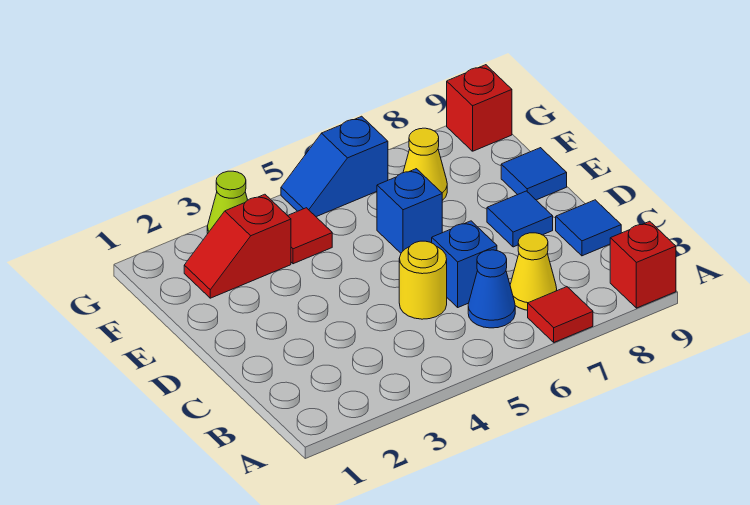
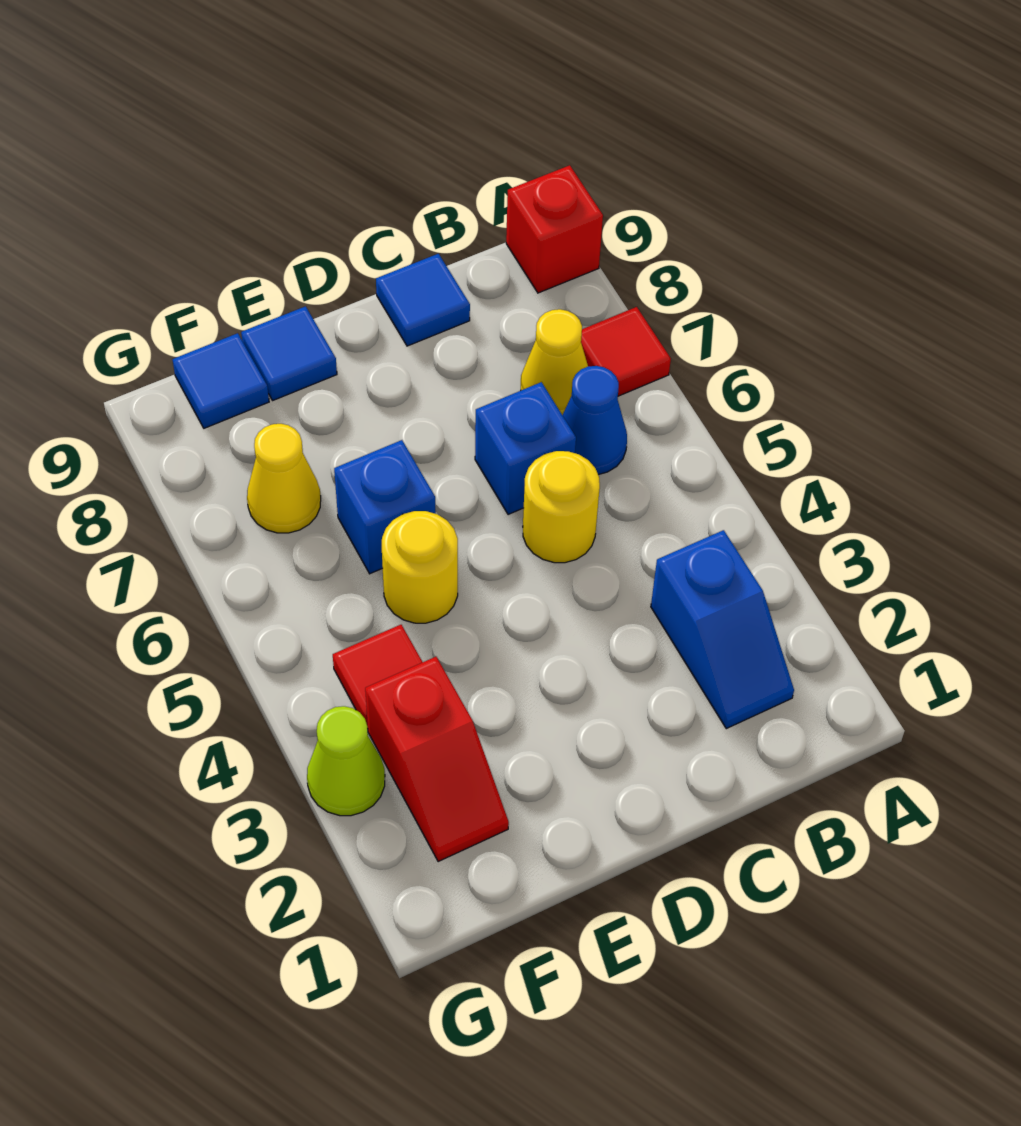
blue tile D8 level 1 -> blue tile F9 level 1
none -> yellow round brick E5 level 1
blue slope G5:G6 level 1 top 6 -> blue slope B2:B3 level 1 top 3
red brick G9 level 1 -> none

